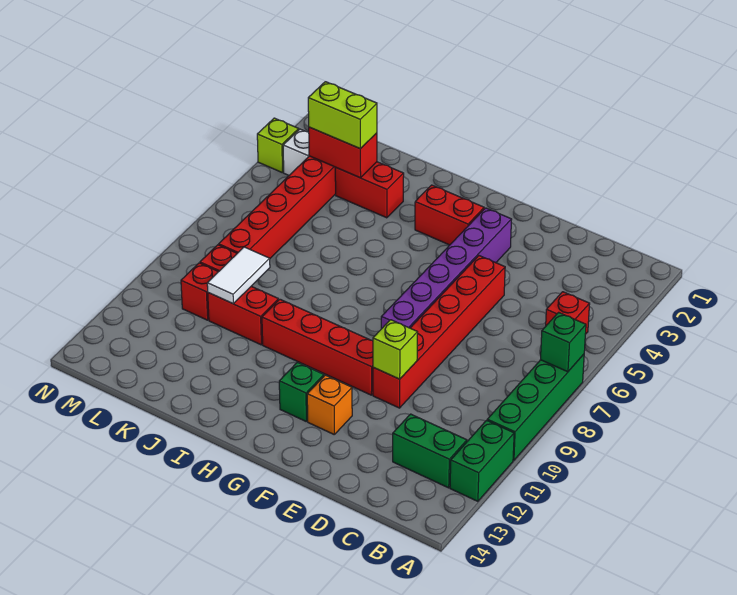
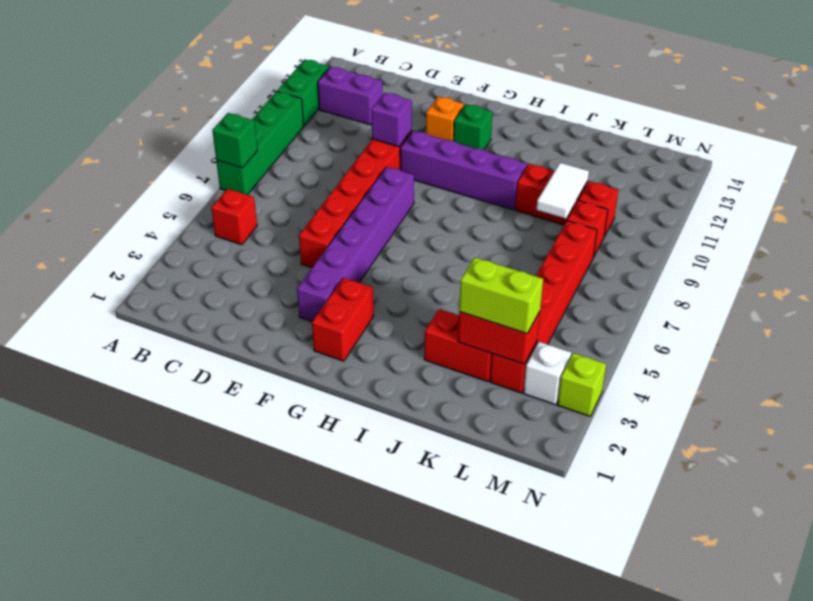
green brick B12:C12 level 1 -> purple brick B12:C12 level 1
lime brick E10 level 2 -> purple brick E10 level 2
red brick F10:I10 level 1 -> purple brick F10:I10 level 1
red brick G3:H3 level 1 -> red brick G2:G3 level 1

